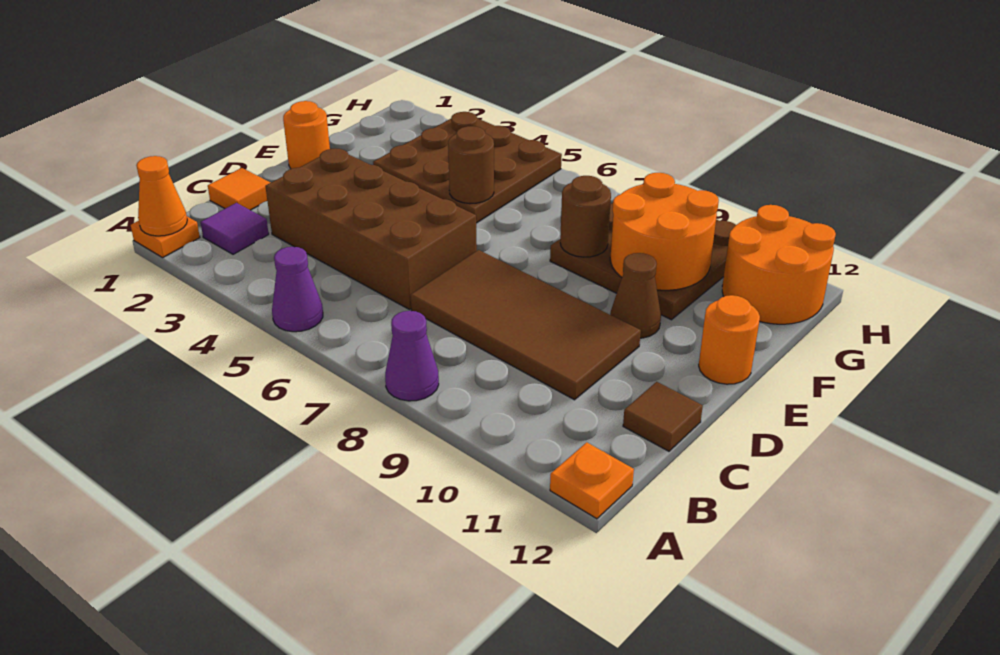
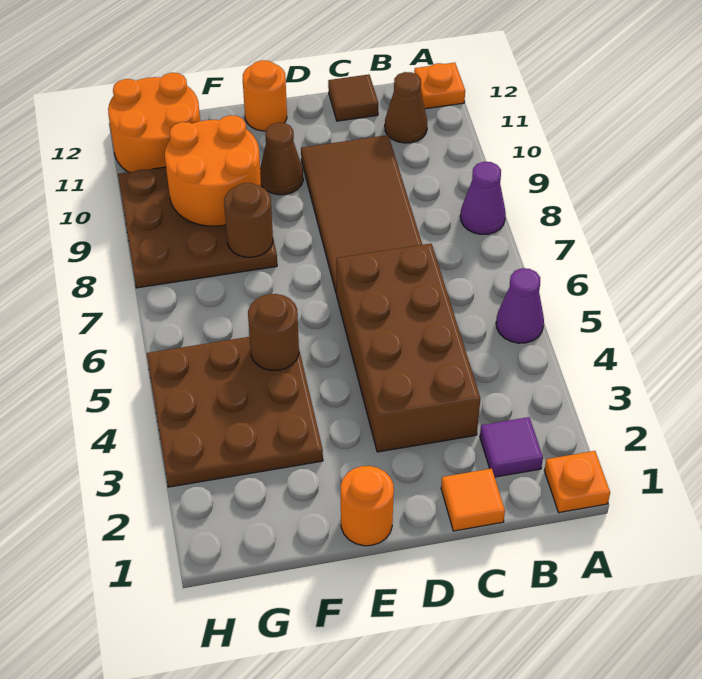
orange cone A1 level 2 -> none
none -> brown cone B11 level 1

